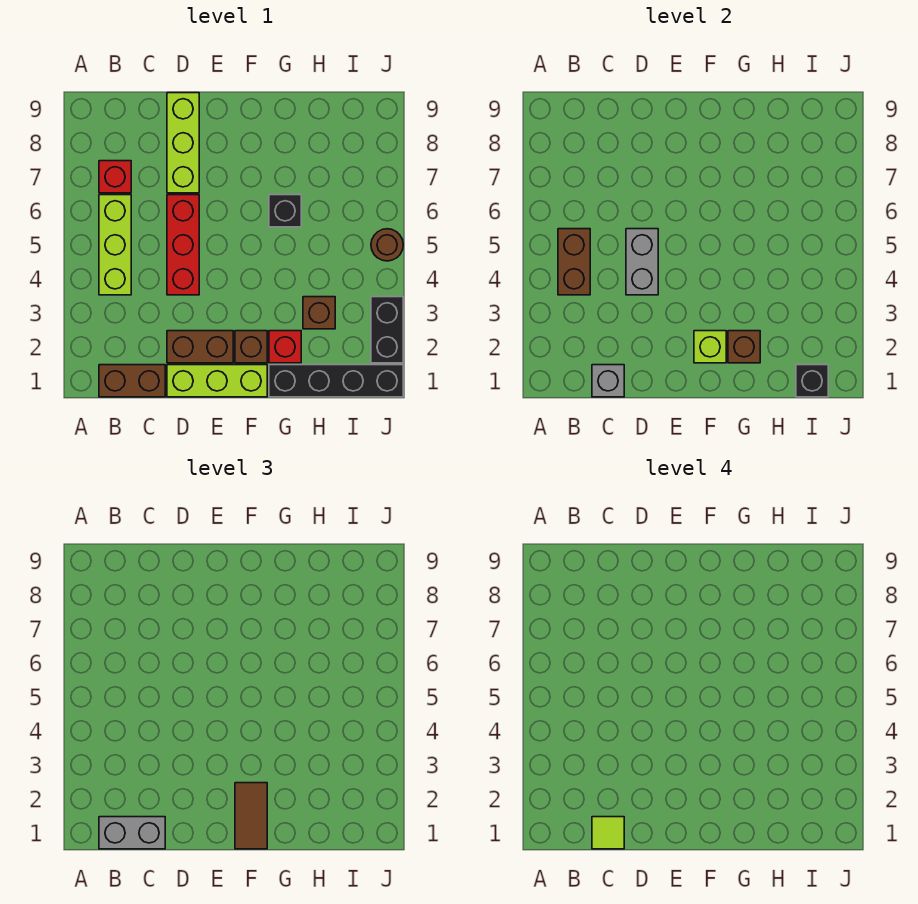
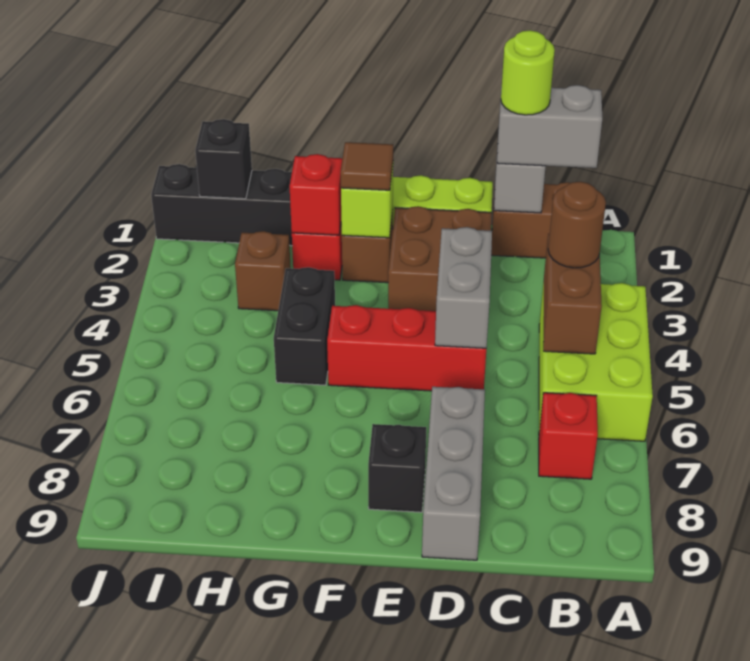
lime brick B4:B6 level 1 -> lime brick A4:B6 level 1
lime tile C1 level 4 -> lime round brick C1 level 4
brown brick D2:E2 level 1 -> brown brick D2:E3 level 1
red brick D4:D6 level 1 -> red brick D5:F5 level 1
lime brick D7:D9 level 1 -> grey brick D7:D9 level 1
brown tile F1:F2 level 3 -> brown tile F2 level 3
brown brick G2 level 2 -> red brick G2 level 2
black brick G6 level 1 -> black brick E8 level 1
black brick J2:J3 level 1 -> black brick G4:G5 level 1
brown round brick J5 level 1 -> brown round brick B4 level 3

